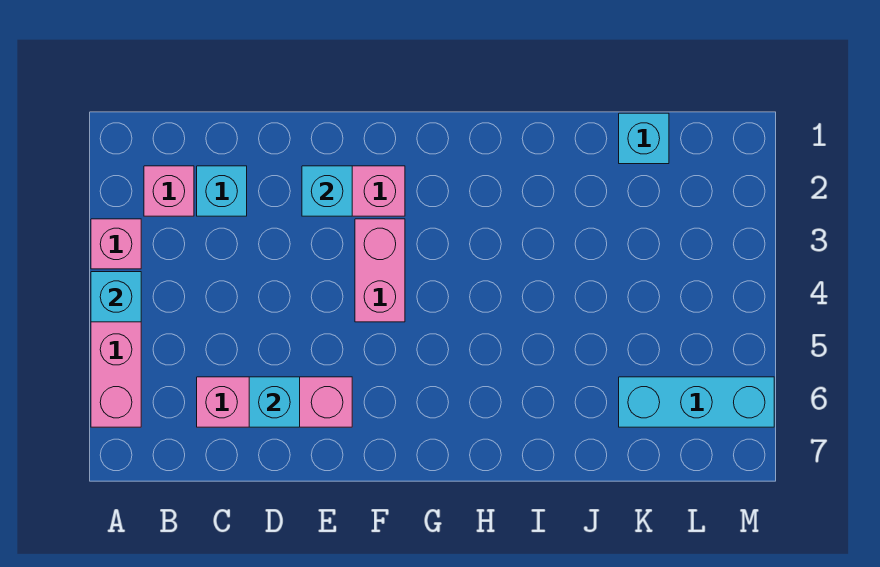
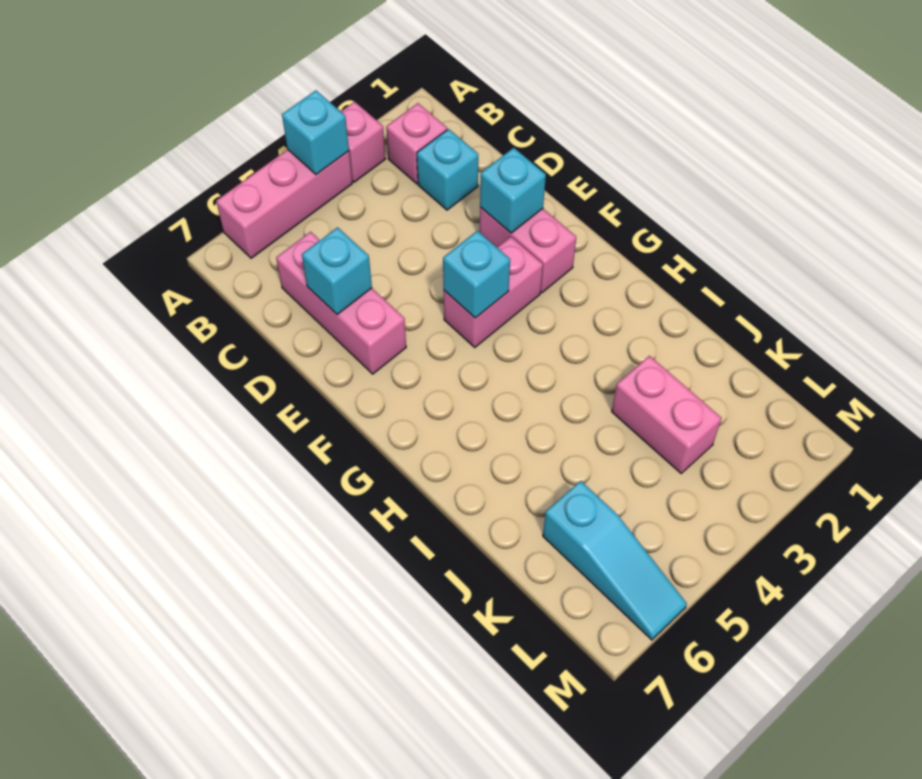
none -> pink brick J3:K3 level 1
cyan brick K1 level 1 -> cyan brick F4 level 2
cyan brick K6:M6 level 1 -> cyan slope K6:M6 level 1 top K

